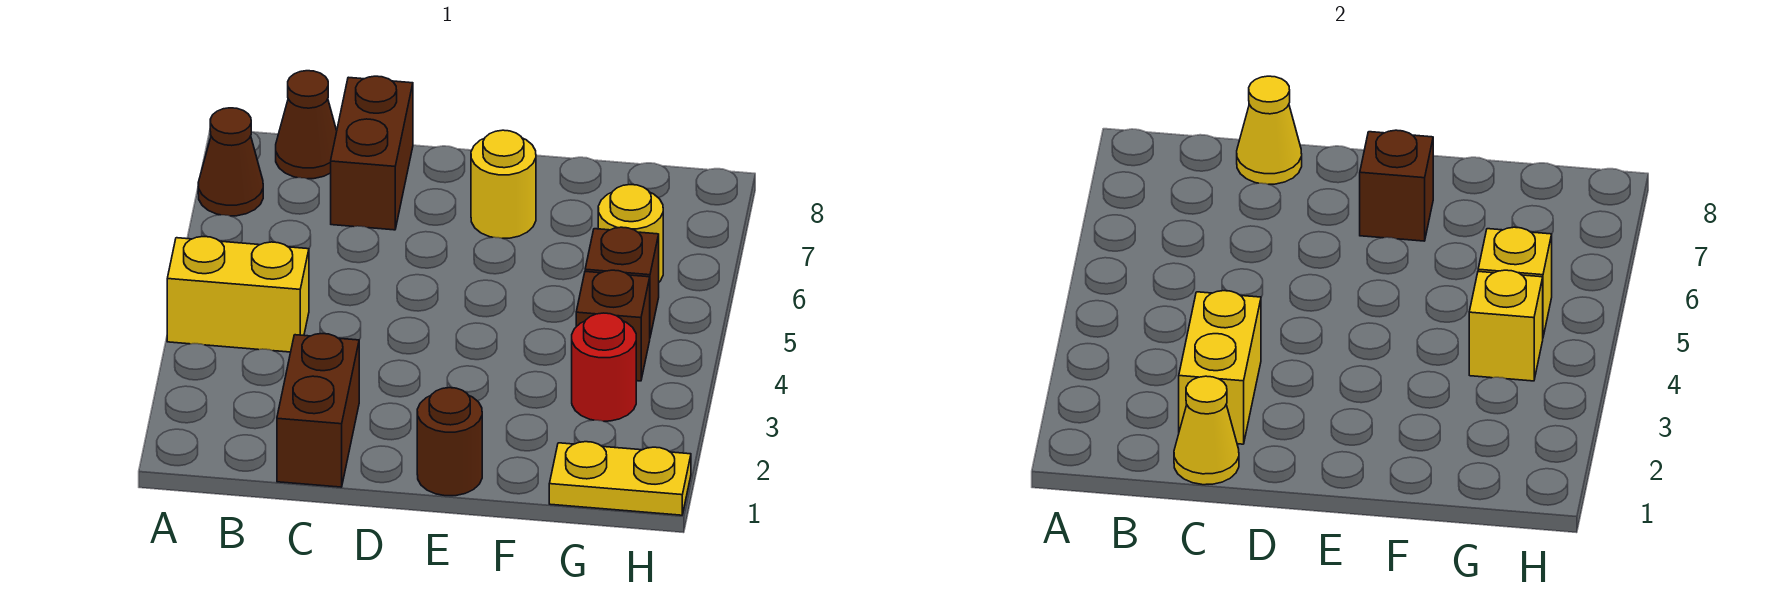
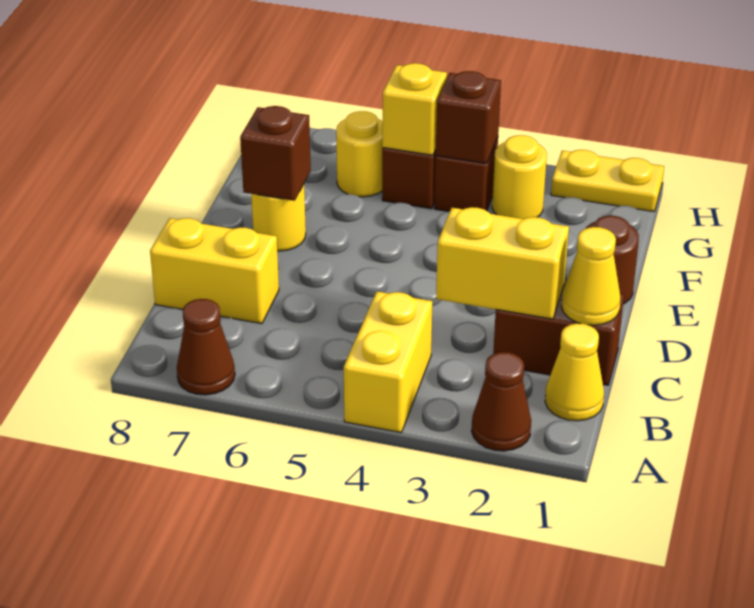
brown cone B8 level 1 -> brown cone A2 level 1
brown brick C7:C8 level 1 -> yellow brick C7:C8 level 1
yellow cone C8 level 2 -> yellow cone B1 level 1
yellow plate G1:H1 level 1 -> yellow plate H1:H2 level 1
red round brick G3 level 1 -> yellow round brick G3 level 1
yellow brick G4 level 2 -> brown brick G4 level 2

